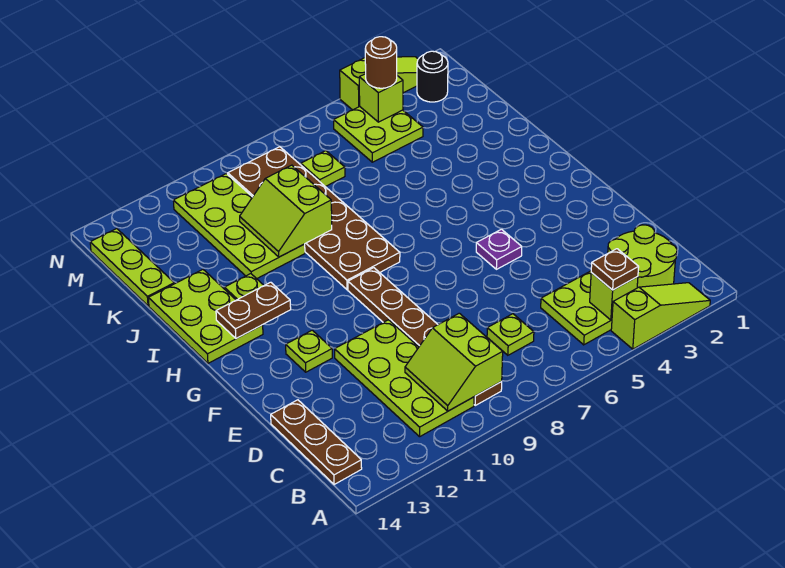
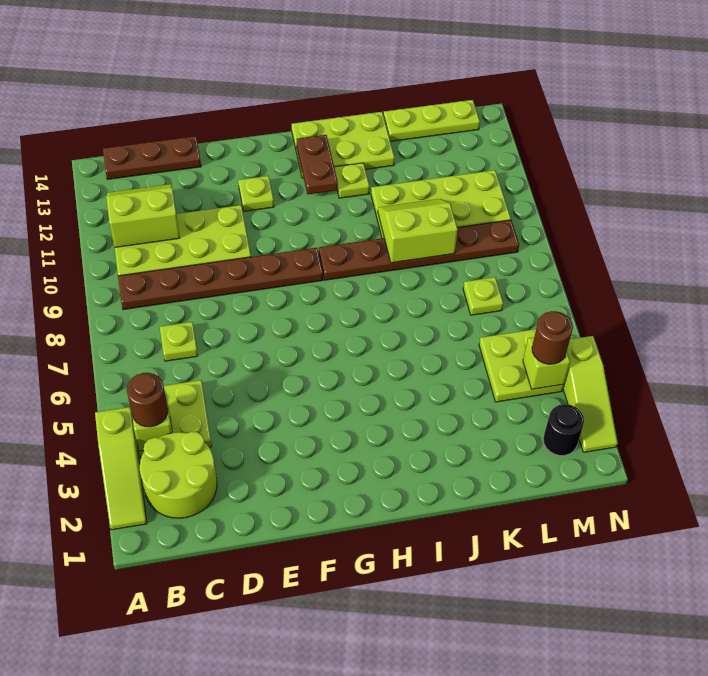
brown plate B4 level 3 -> brown round brick B4 level 3
lime slope B9:C10 level 2 top 9 -> lime slope B11:C12 level 2 top 11
purple plate F5 level 1 -> none
brown plate H8:M9 level 1 -> brown plate H9:M9 level 1

